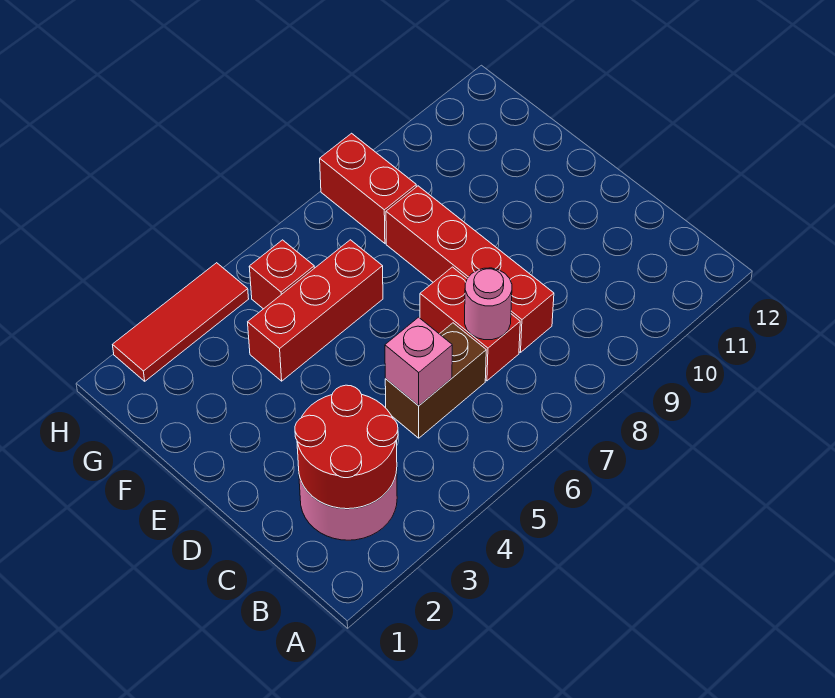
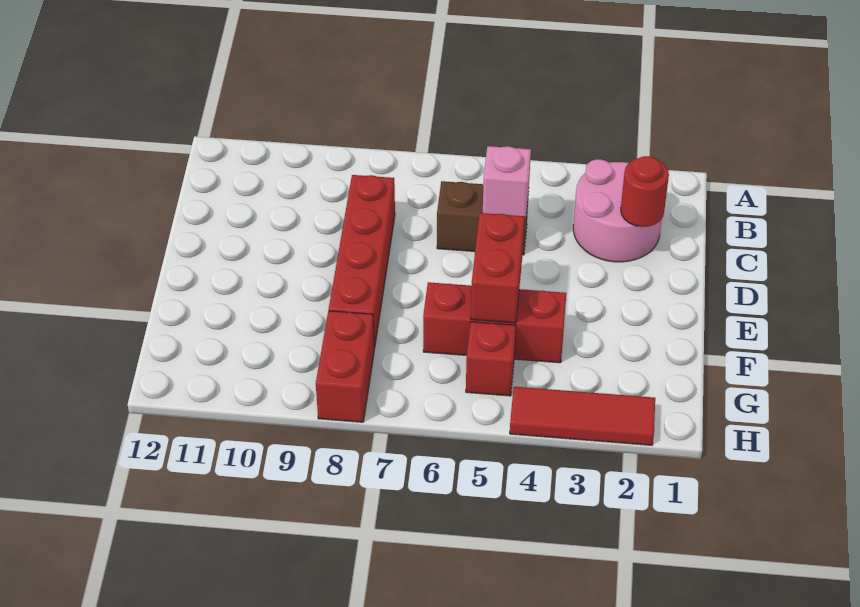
red round brick B2:C3 level 2 -> red round brick C2 level 2
red brick C7:D7 level 1 -> red brick E5:F5 level 2
pink round brick C7 level 2 -> none

